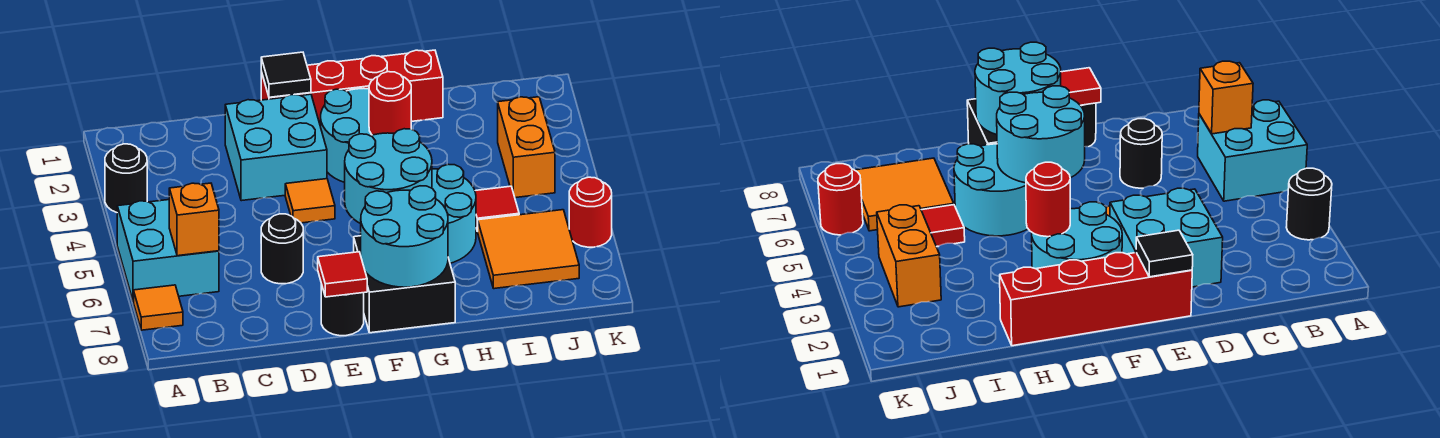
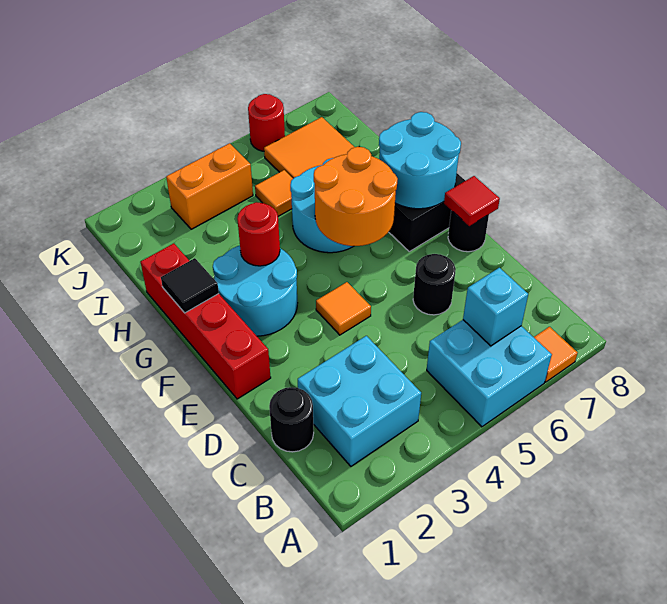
black round brick A3 level 1 -> black round brick C1 level 1
orange brick B6 level 2 -> cyan brick B6 level 2
cyan brick D2:E3 level 1 -> cyan brick B2:C3 level 1
black tile E1 level 2 -> black tile G1 level 2
cyan round brick F5:G6 level 2 -> orange round brick F5:G6 level 2
red tile I5 level 1 -> orange tile I5 level 1

